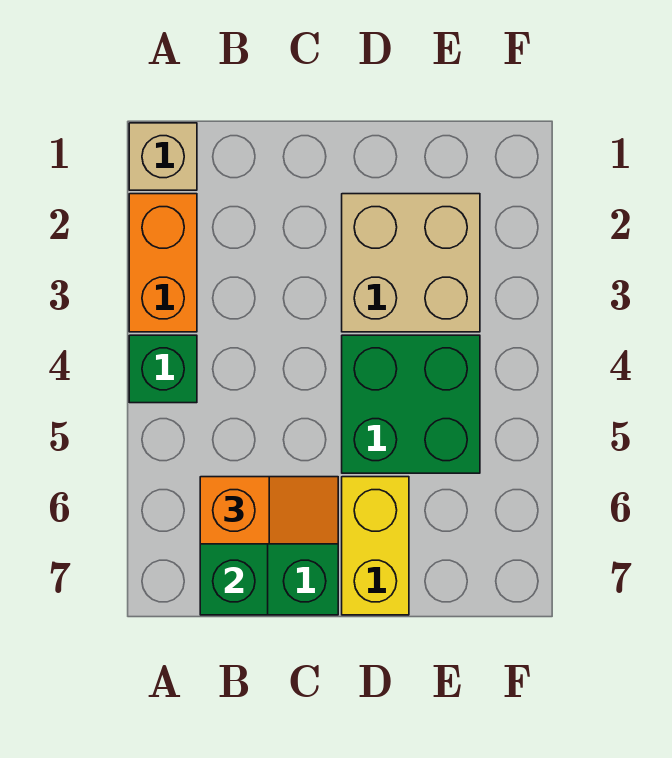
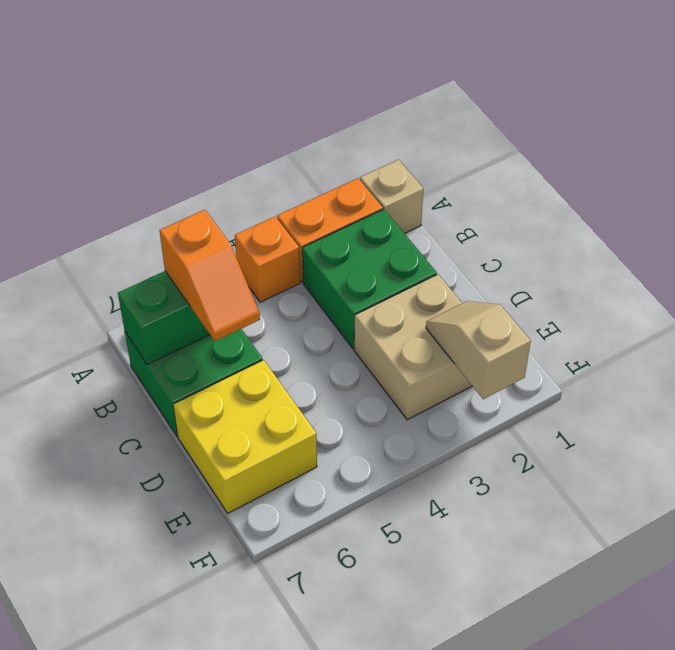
green brick A4 level 1 -> orange brick A4 level 1
green brick D4:E5 level 1 -> green brick B2:C3 level 1
yellow brick D6:D7 level 1 -> yellow brick D6:E7 level 1
none -> tan slope E2:F2 level 2 top F

